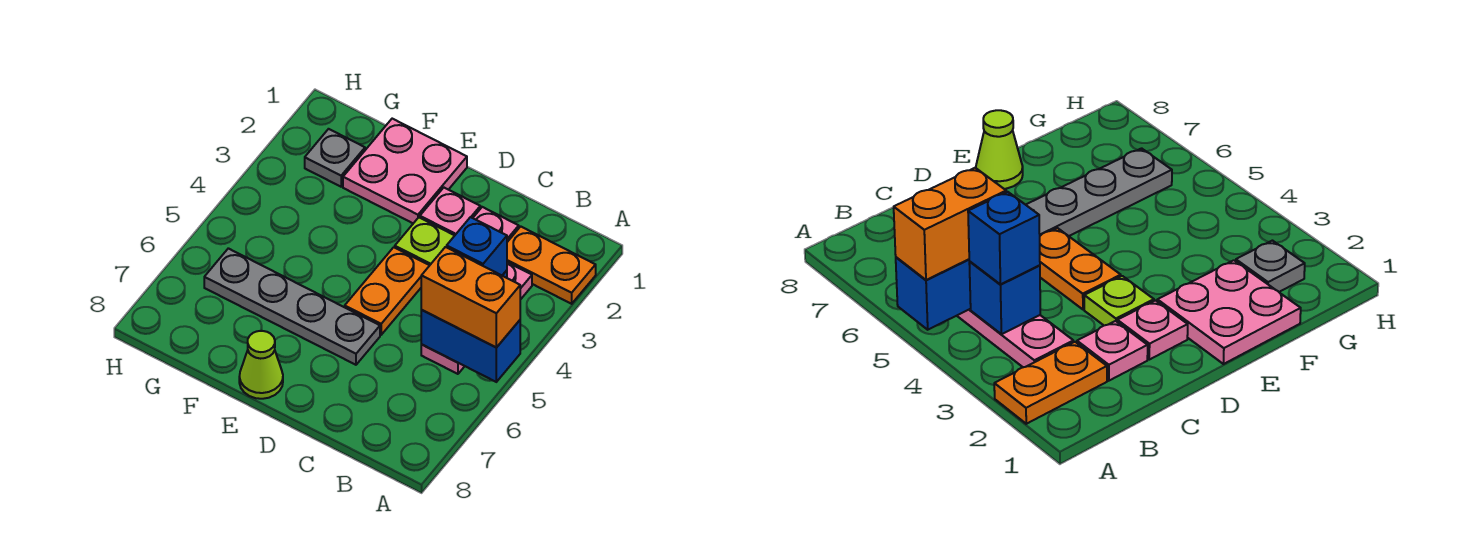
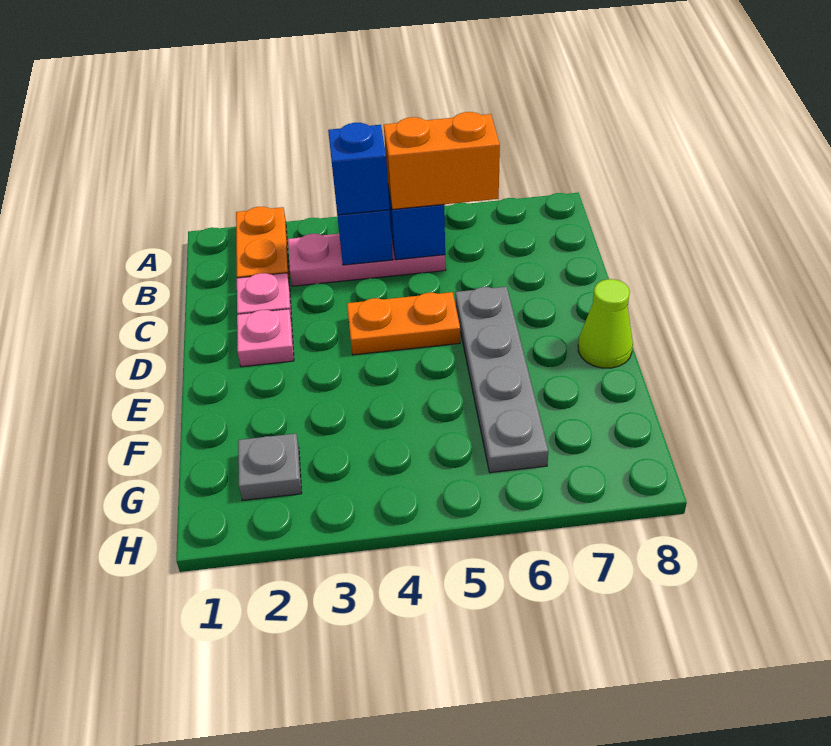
orange brick A5:B5 level 3 -> orange brick B5:B6 level 3
lime plate D3 level 1 -> none
pink plate E1:F2 level 1 -> none

